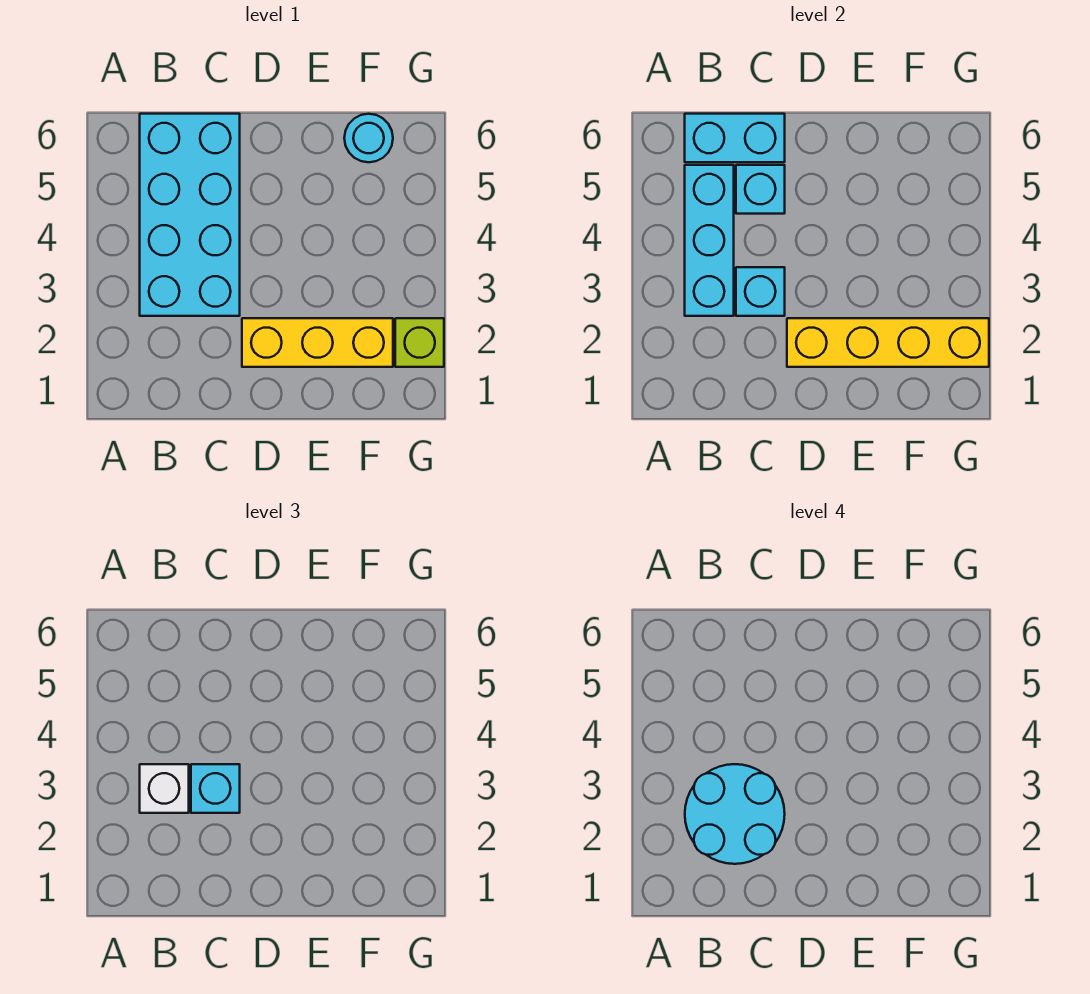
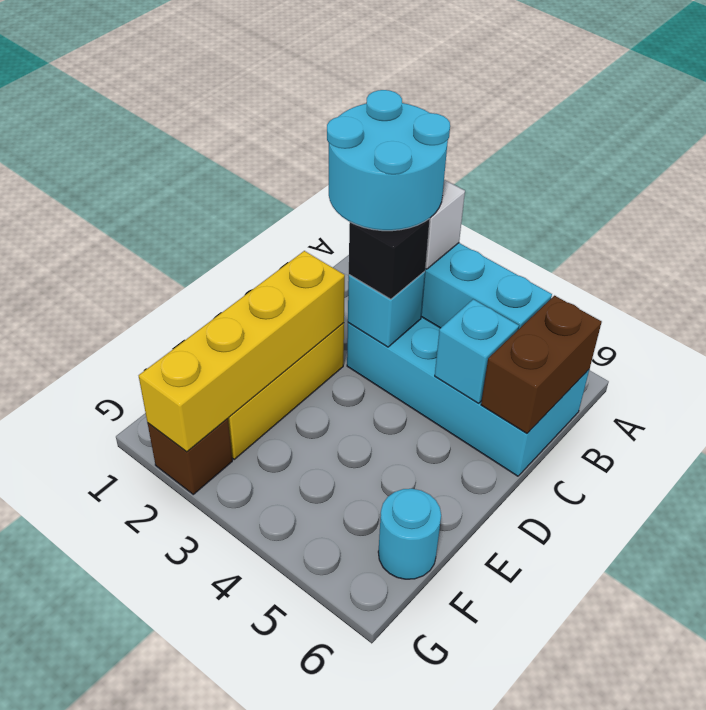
cyan brick B6:C6 level 2 -> brown brick B6:C6 level 2
cyan brick C3 level 3 -> black brick C3 level 3
lime brick G2 level 1 -> brown brick G2 level 1

